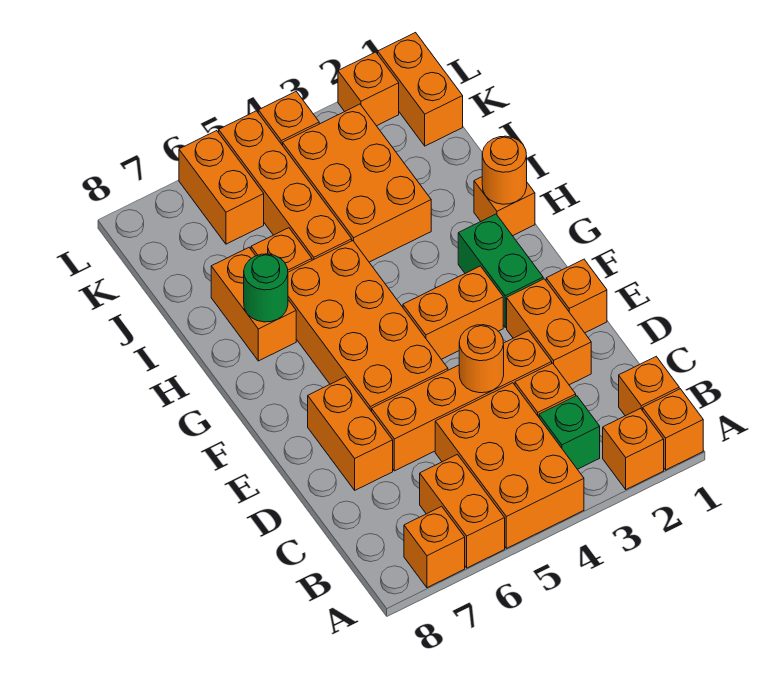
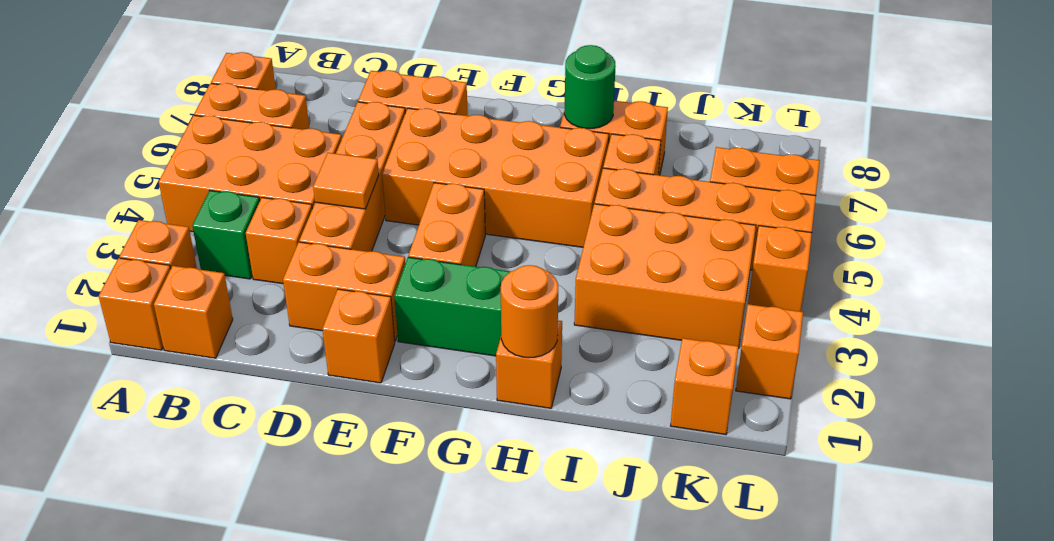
orange round brick D4 level 2 -> orange tile D4 level 2
orange brick K1:L1 level 1 -> orange brick K1 level 1

